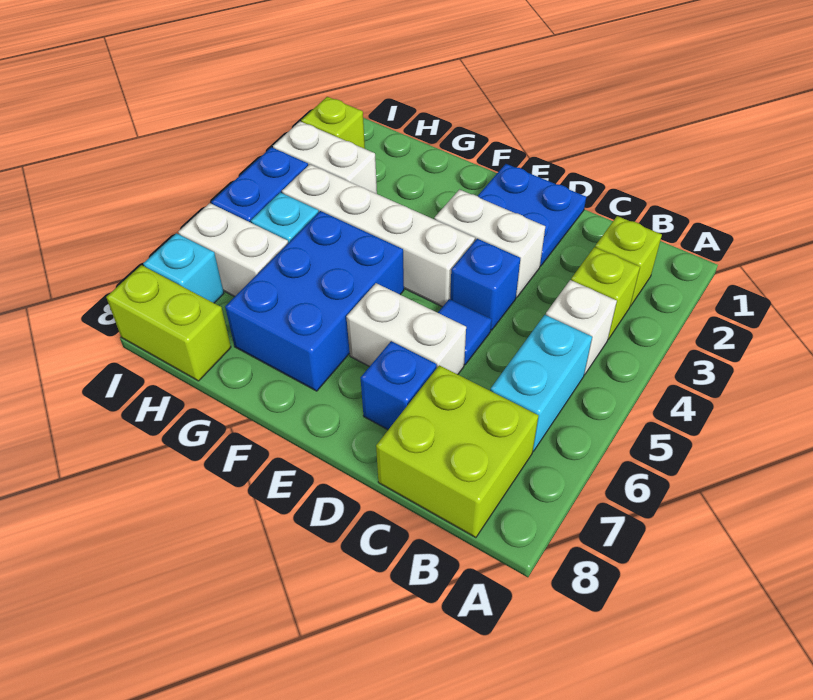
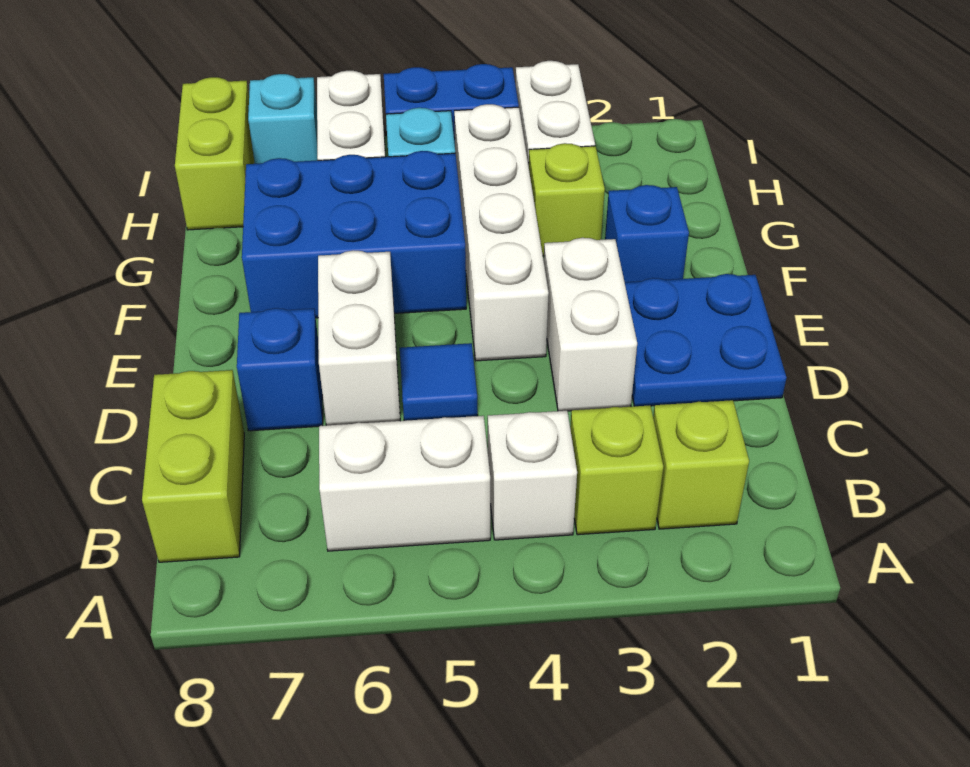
cyan brick B5:B6 level 1 -> white brick B5:B6 level 1
lime brick B7:C8 level 1 -> lime brick B8:C8 level 1
blue brick D4 level 1 -> blue brick F2 level 1
lime brick I2 level 1 -> lime brick G3 level 1

